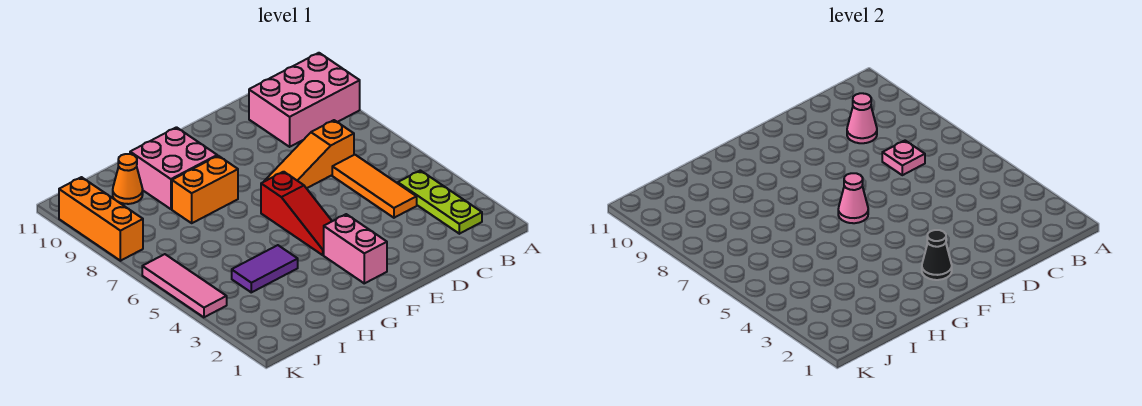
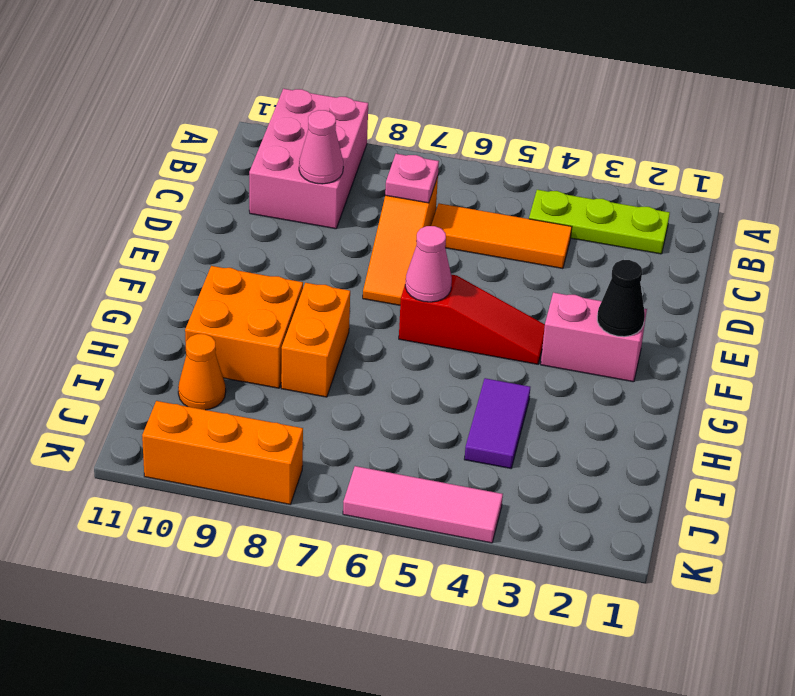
pink brick G9:H10 level 1 -> orange brick G9:H10 level 1

